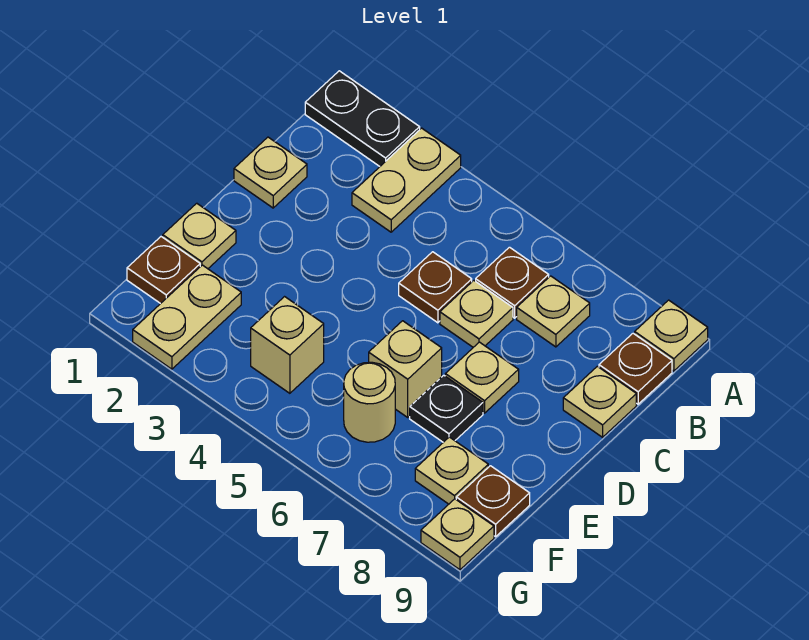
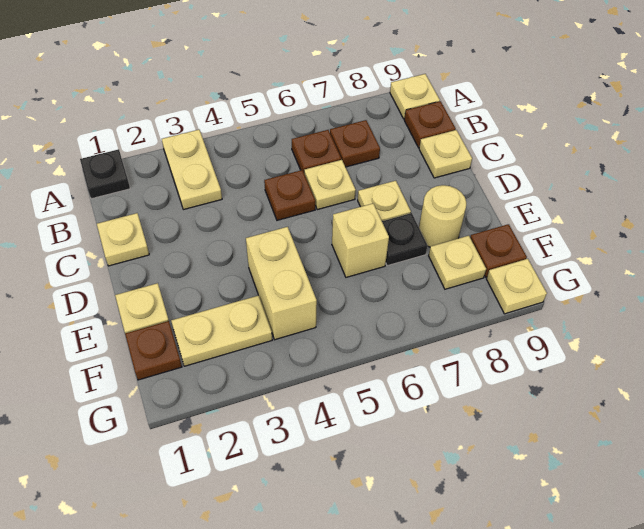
black plate A1:A2 level 1 -> black plate A1 level 1
tan plate B7 level 1 -> brown plate B7 level 1
tan plate F2:G2 level 1 -> tan plate F2:F3 level 1
tan brick F4 level 1 -> tan brick E4:F4 level 1
tan round brick F6 level 1 -> tan round brick E8 level 1

